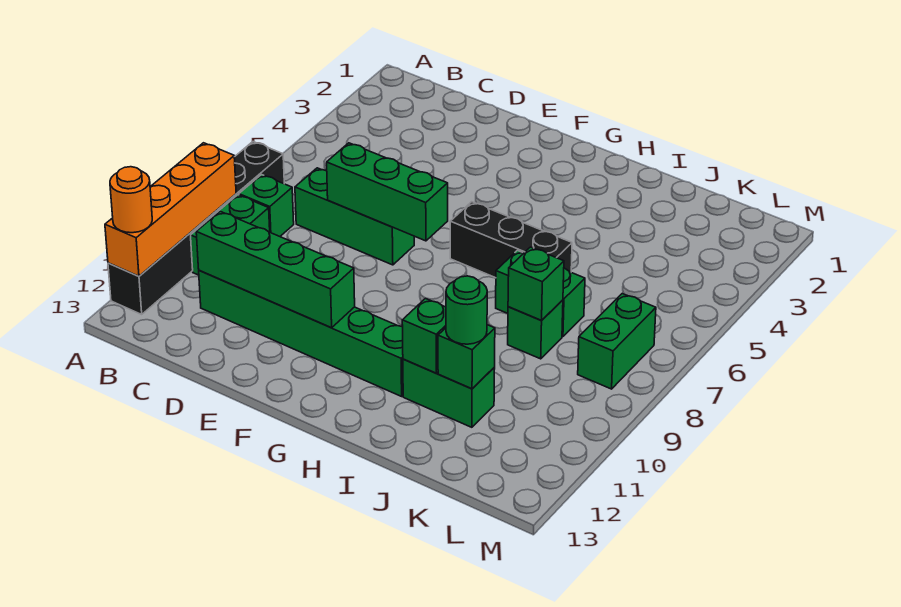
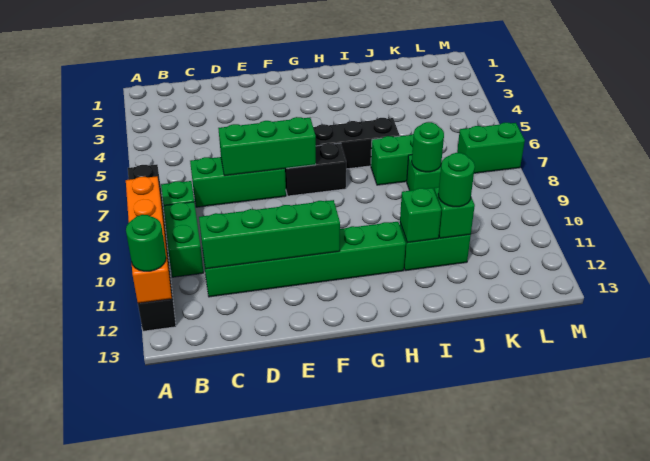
orange round brick A12 level 3 -> green round brick A12 level 3
none -> black brick F7:G7 level 1
green brick J8 level 2 -> green round brick J8 level 2
green brick L7:L8 level 1 -> green brick L7:M7 level 1

